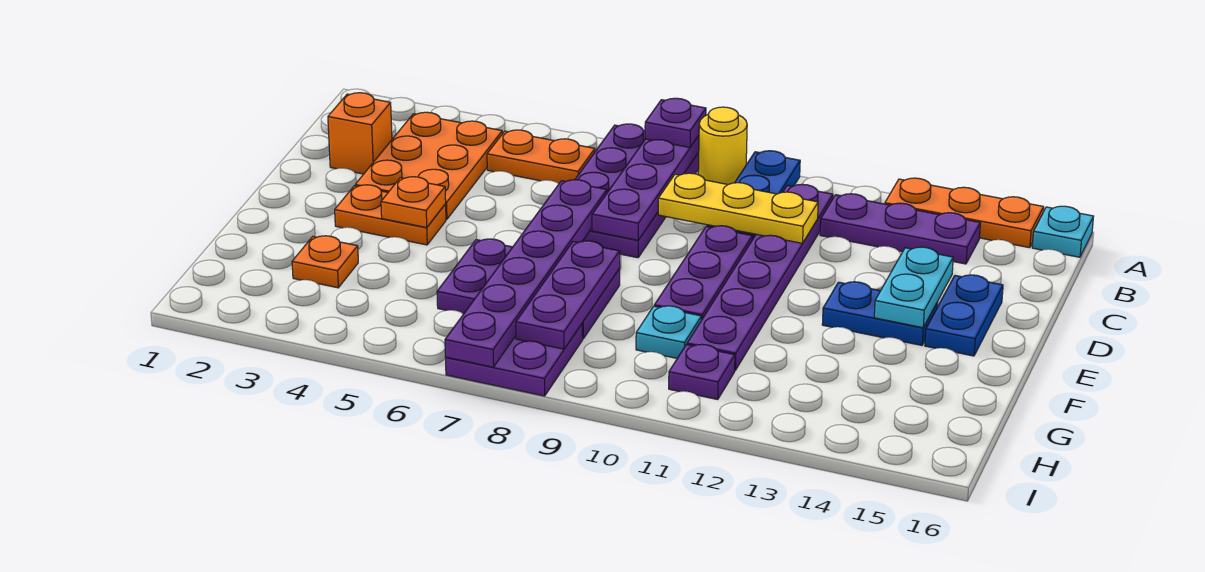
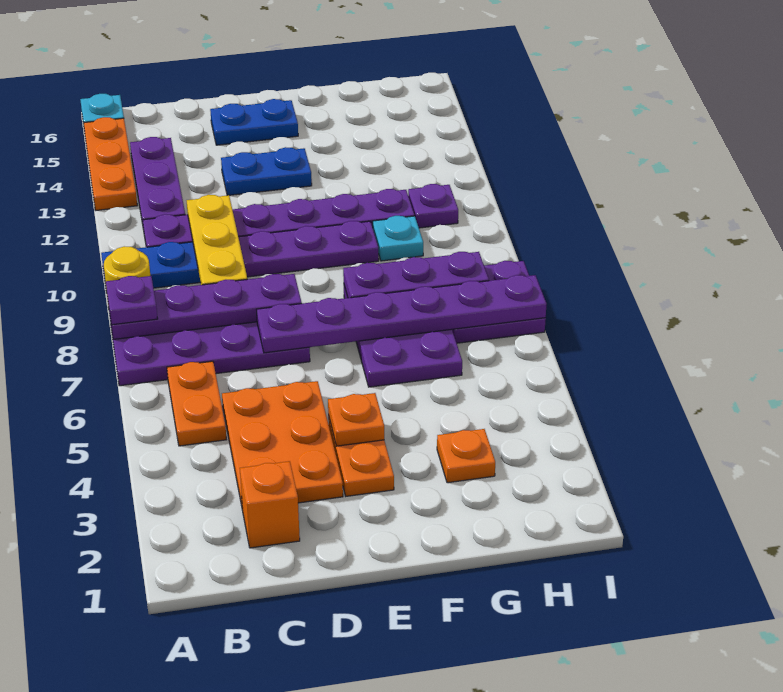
orange plate B3:D4 level 1 -> orange plate C3:D5 level 1
cyan plate D14:E14 level 2 -> none
blue plate E13:E14 level 1 -> blue plate D13:E13 level 1

